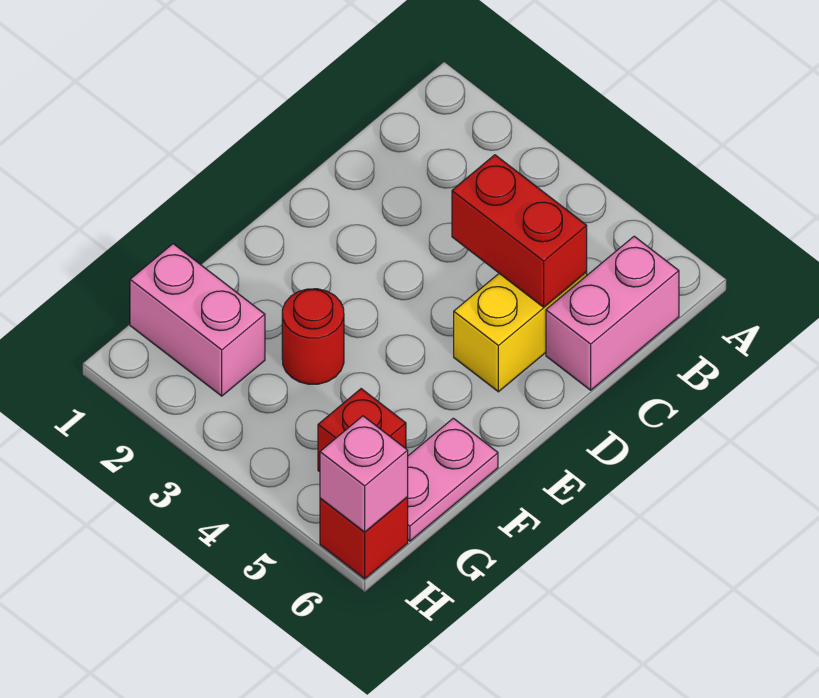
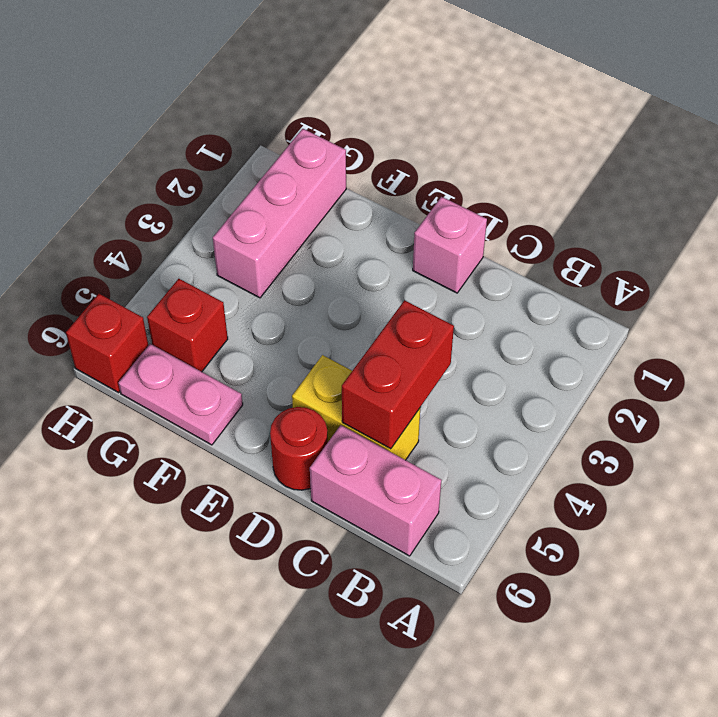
red round brick F3 level 1 -> red round brick D6 level 1
pink brick G1:G2 level 1 -> pink brick G1:G3 level 1
pink brick H6 level 2 -> pink brick D1 level 1

